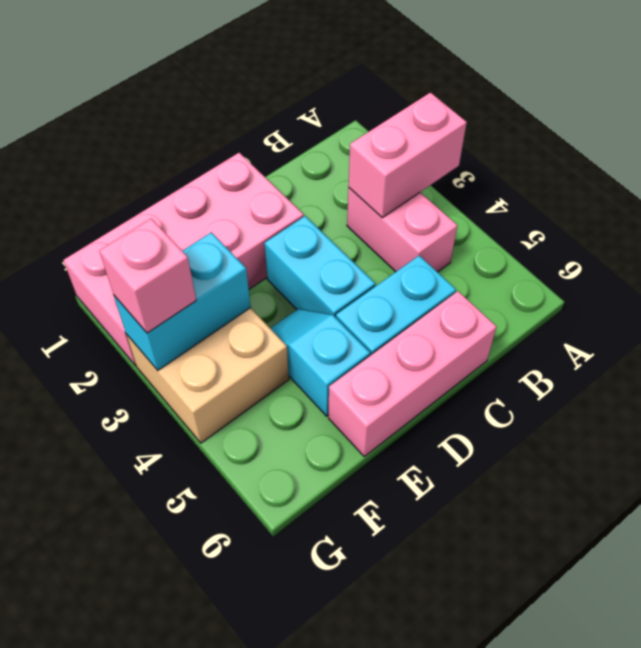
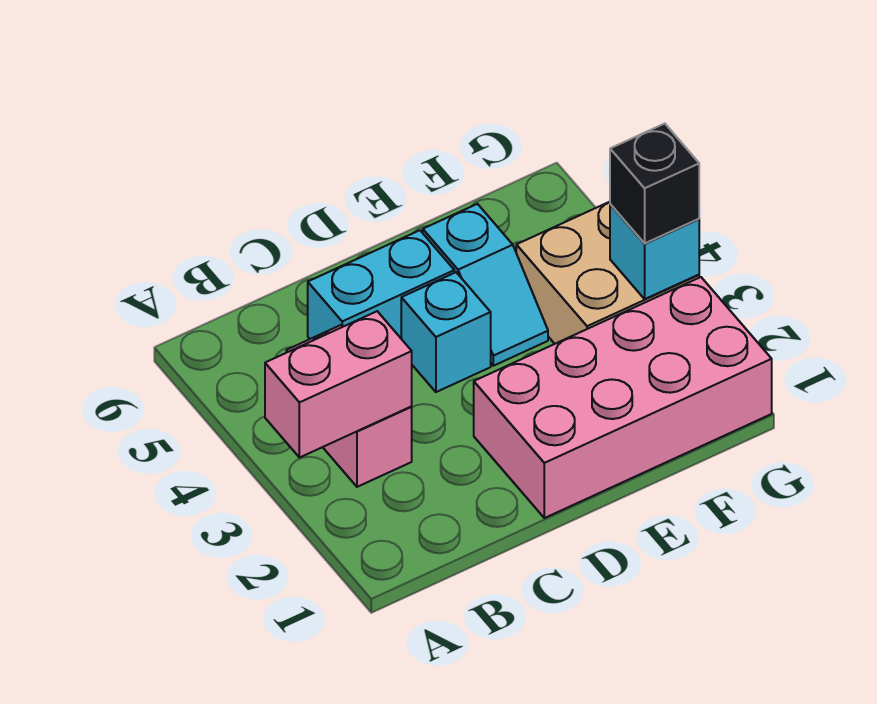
pink brick C6:E6 level 1 -> none
cyan brick D3:D4 level 1 -> cyan brick D4 level 1
cyan brick F3:G3 level 2 -> cyan brick G3 level 2
pink brick G3 level 3 -> black brick G3 level 3

